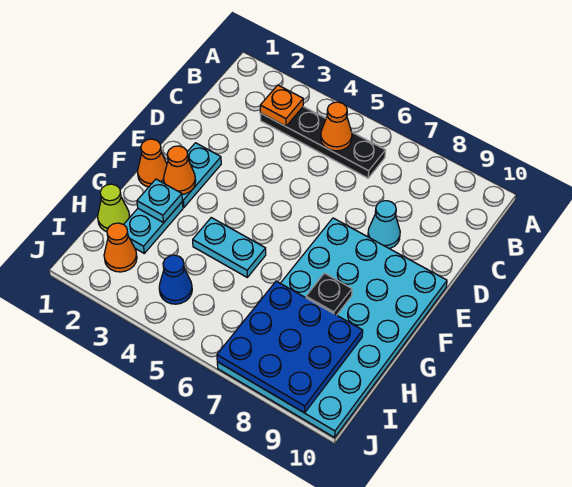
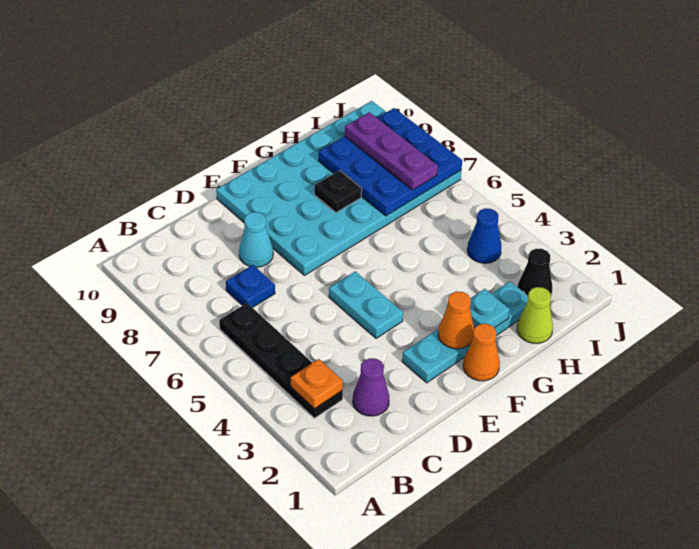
orange cone B5 level 2 -> none
none -> purple cone C2 level 1
none -> blue plate C7 level 1
cyan plate G4:G5 level 1 -> cyan plate E4:E5 level 1
orange cone I2 level 1 -> black cone I2 level 1
none -> purple plate I7:I9 level 3

